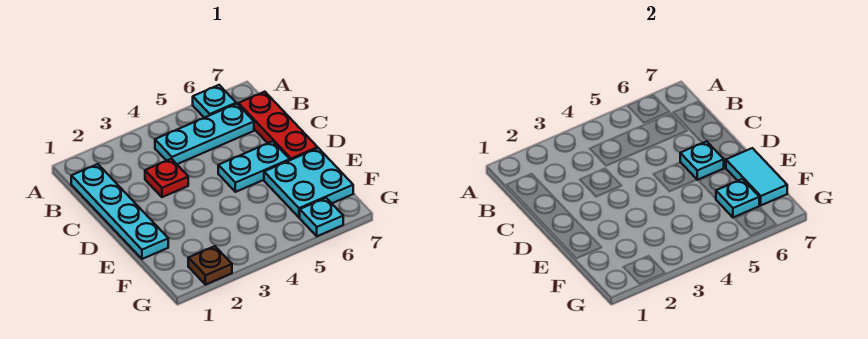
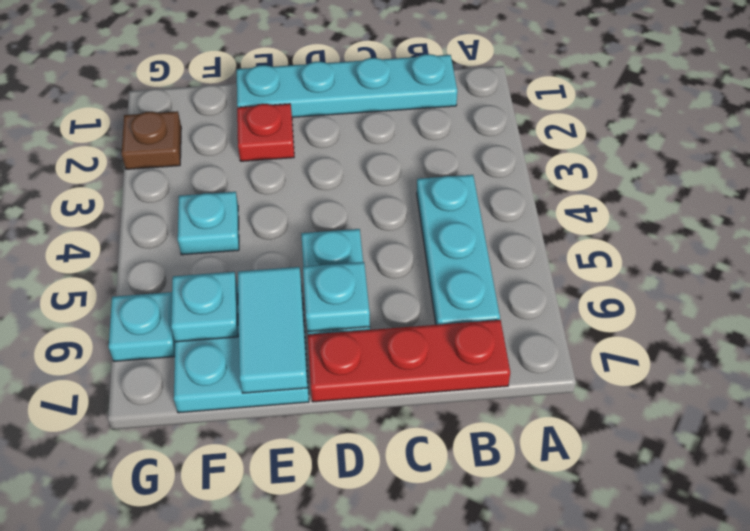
cyan plate A6 level 1 -> cyan plate F4 level 1
red plate C3 level 1 -> red plate E2 level 1
cyan tile E7:F7 level 2 -> cyan tile E6:E7 level 2

